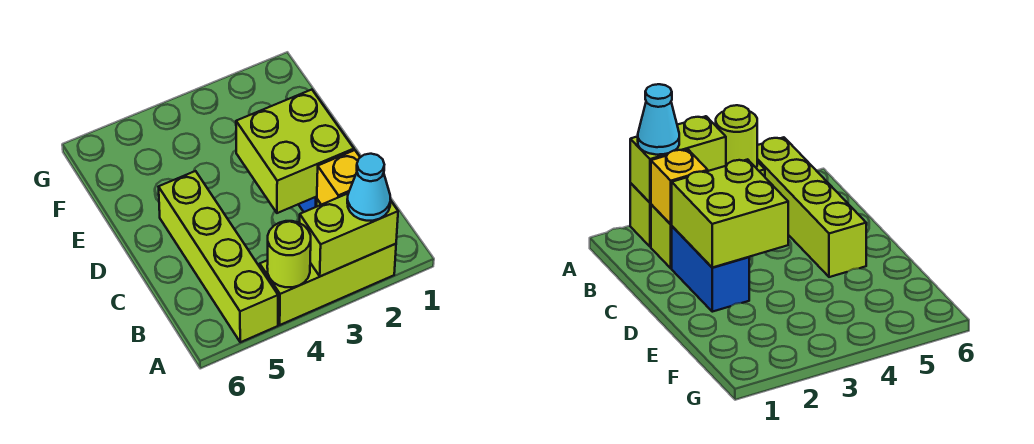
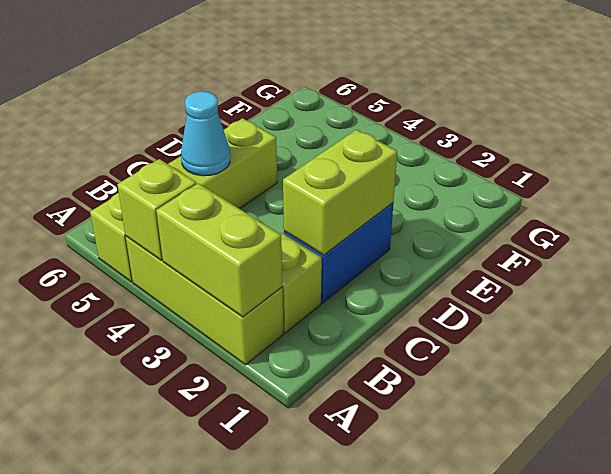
cyan cone A2 level 3 -> cyan cone C5 level 2
lime round brick A4 level 2 -> lime brick A4 level 2
yellow brick B2 level 2 -> none
lime brick C2:D3 level 2 -> lime brick C2:D2 level 2

